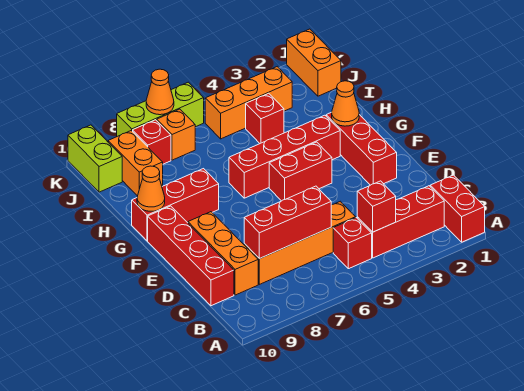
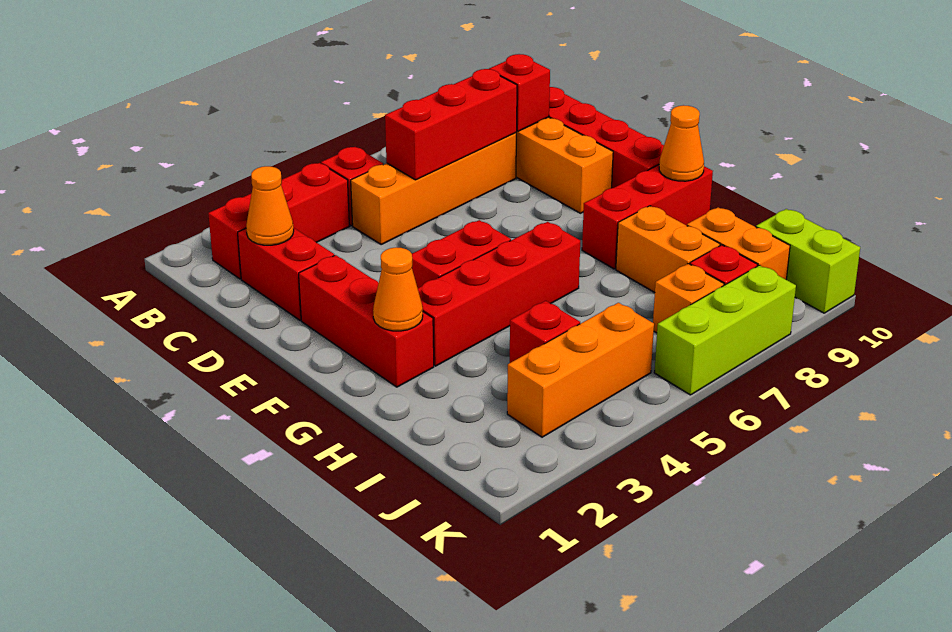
red brick A1:B1 level 1 -> red brick C2:D2 level 1
red brick B4 level 2 -> red brick C9 level 2
orange brick J1:K1 level 1 -> orange brick H8:I8 level 1
orange cone K7 level 2 -> orange cone C2 level 2

